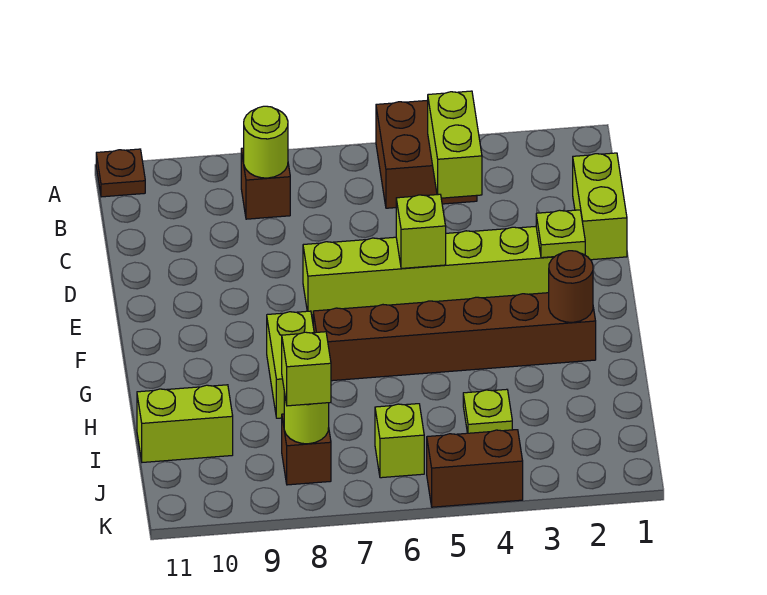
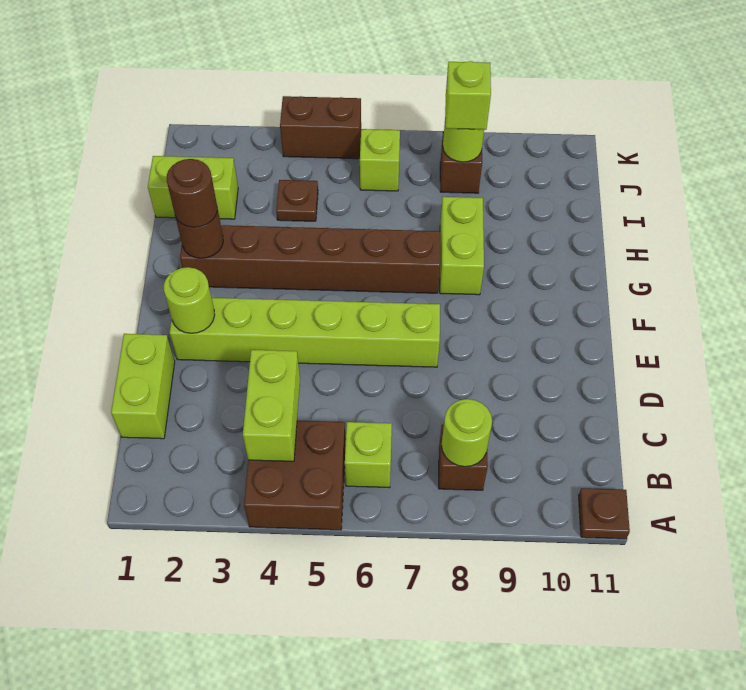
lime plate E2 level 2 -> lime round brick E2 level 2
lime brick E5 level 2 -> lime brick B6 level 1
none -> brown round brick G2 level 3
lime plate I4 level 1 -> brown plate I4 level 1
lime brick I10:I11 level 1 -> lime brick I1:I2 level 1

